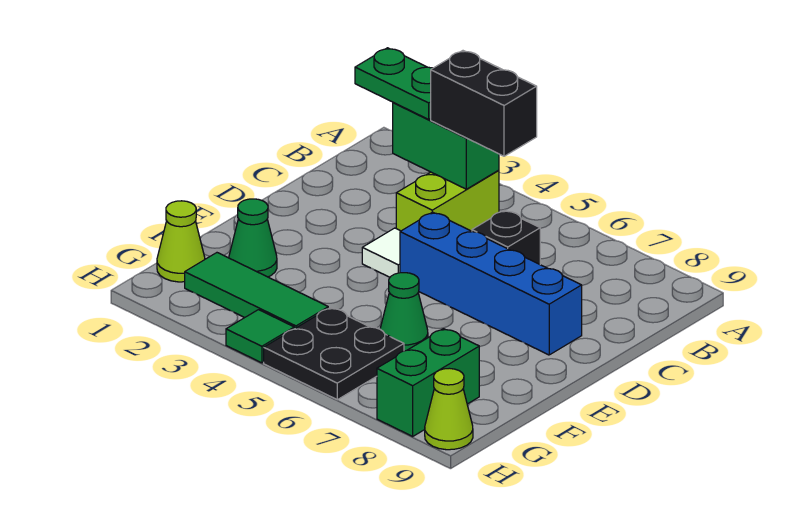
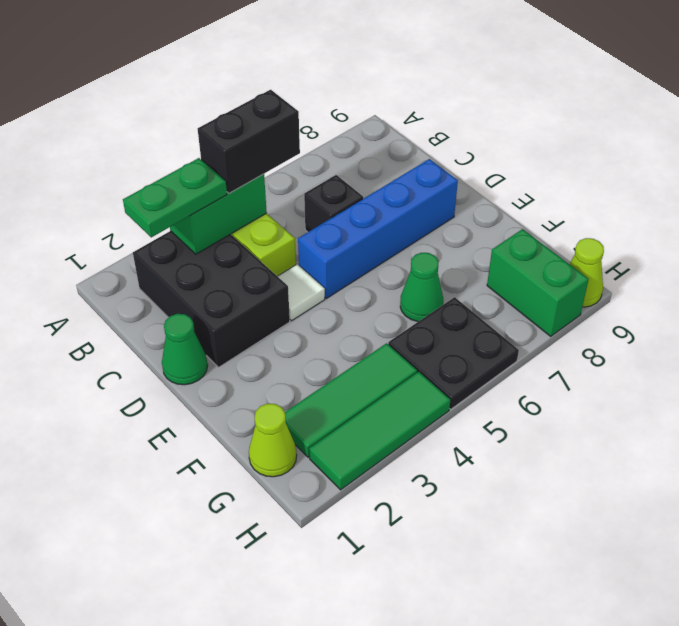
none -> black brick B2:D3 level 1
green cone F2 level 1 -> green cone D1 level 1
green tile H4 level 1 -> green tile H2:H4 level 1

